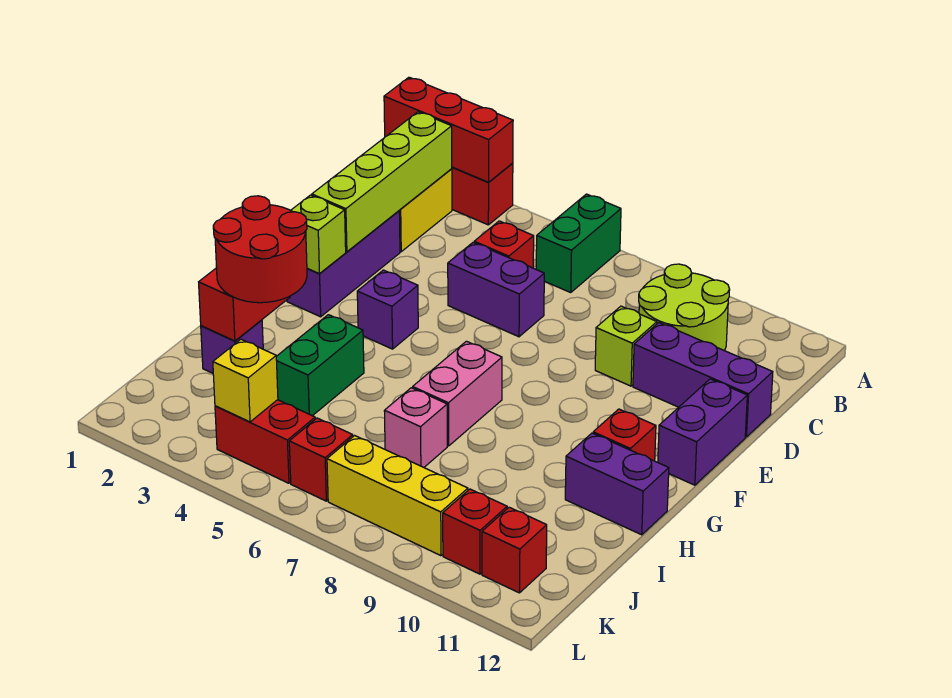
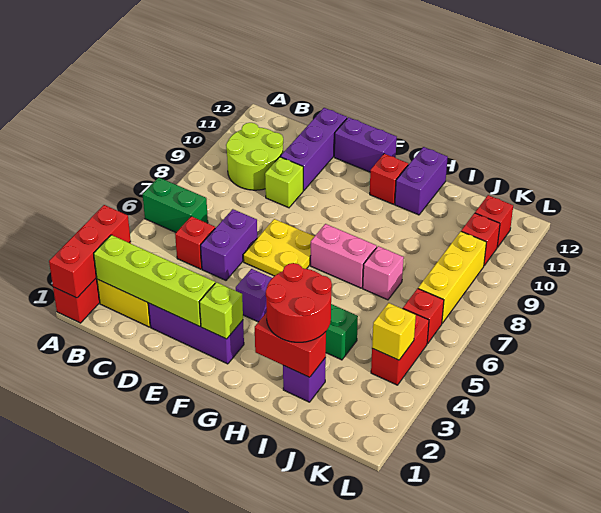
none -> yellow plate E6:F7 level 1

